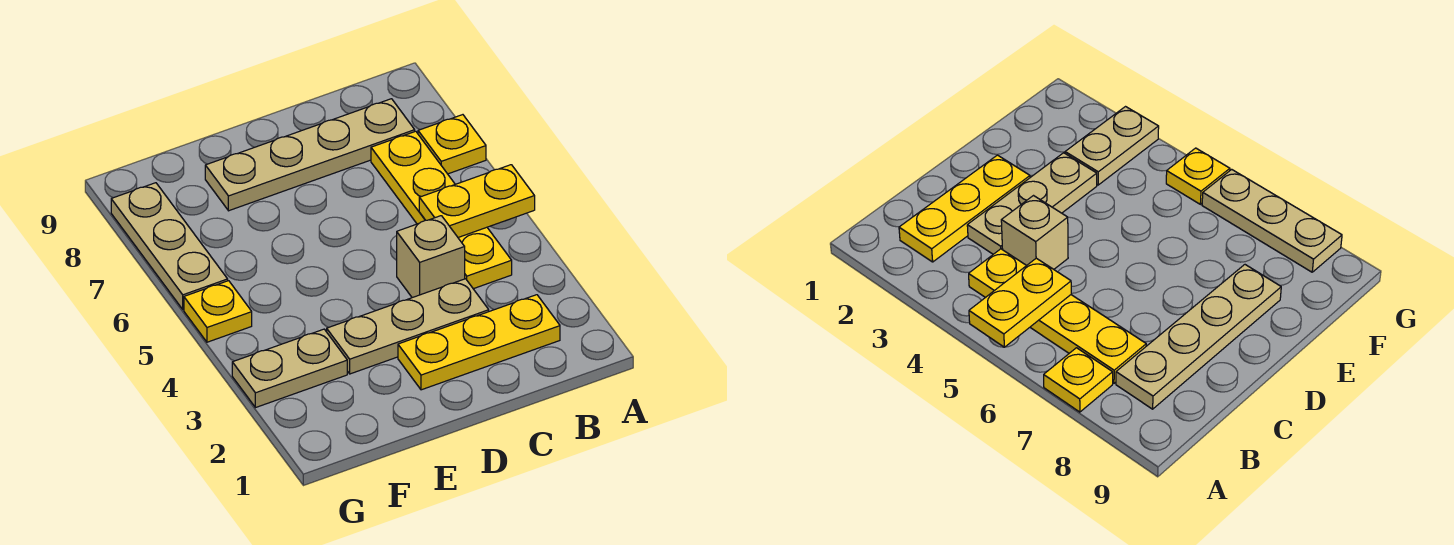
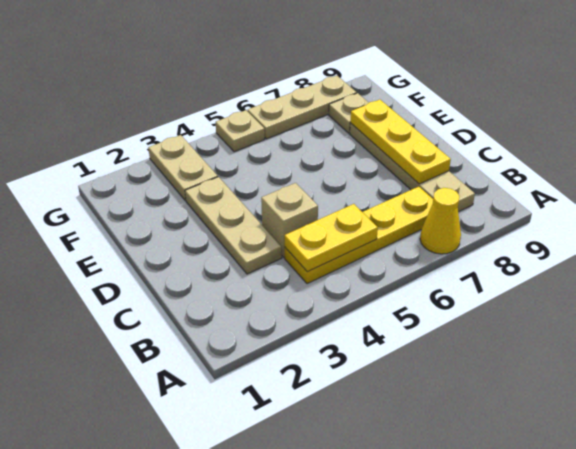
yellow plate A5:B5 level 2 -> yellow plate B4:B5 level 2
yellow plate A7 level 1 -> yellow cone A7 level 1
yellow plate B2:D2 level 1 -> yellow plate C8:E8 level 2
none -> tan plate F8 level 1
yellow plate G5 level 1 -> tan plate G5 level 1

